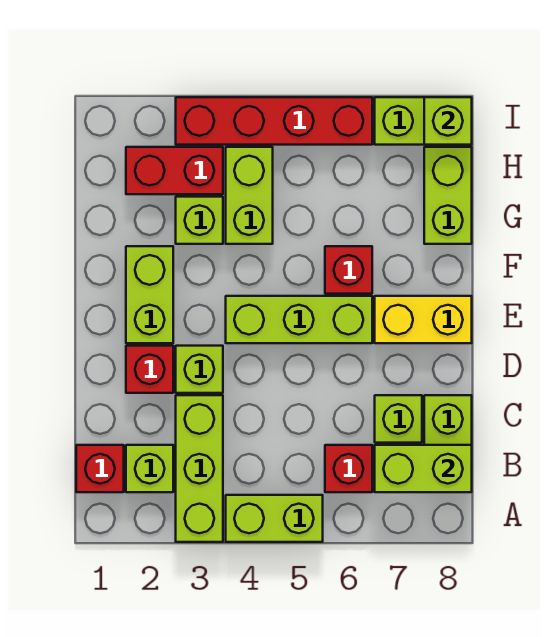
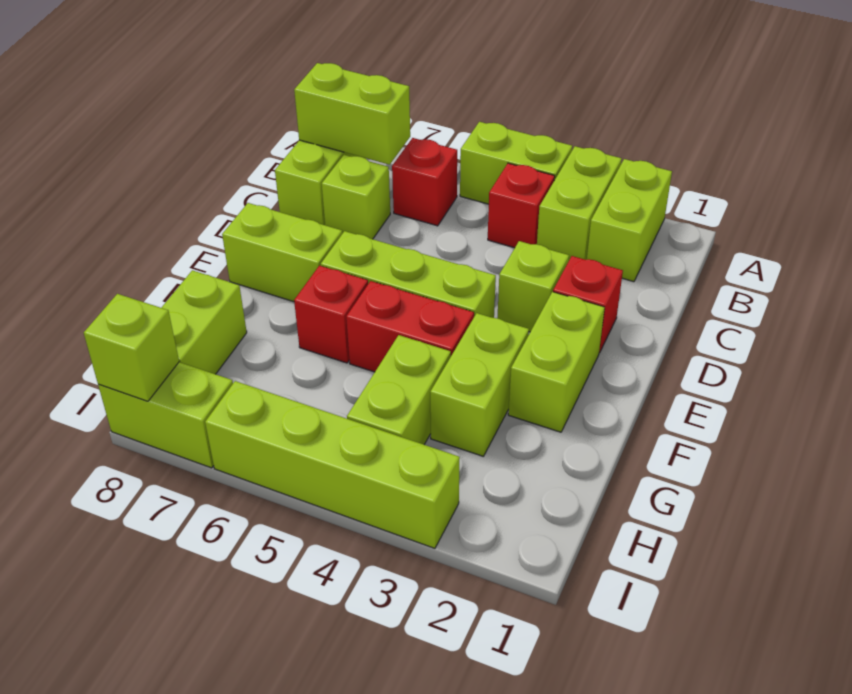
lime brick A3:C3 level 1 -> lime brick A3:B3 level 1
red brick B1 level 1 -> red brick B4 level 1
lime brick B2 level 1 -> lime brick A2:B2 level 1
yellow brick E7:E8 level 1 -> lime brick E7:E8 level 1
lime brick G3 level 1 -> lime brick F3:G3 level 1
red brick H2:H3 level 1 -> red brick F4:F5 level 1
red brick I3:I6 level 1 -> lime brick I3:I6 level 1

